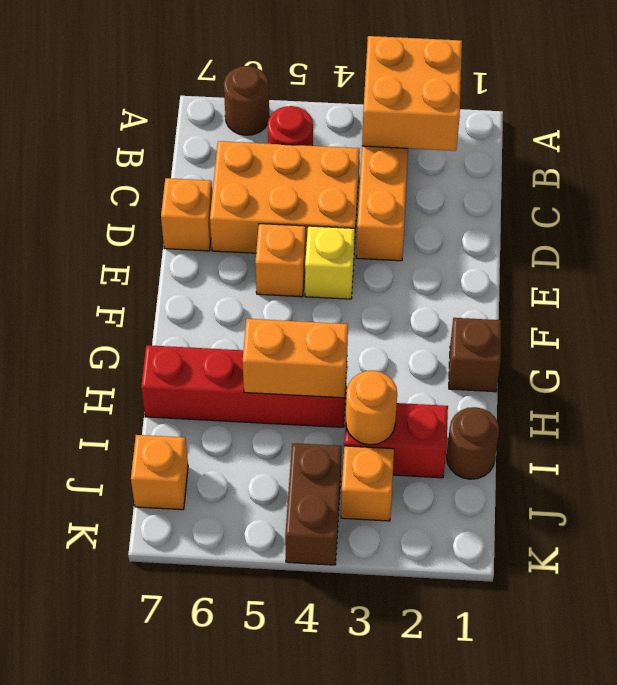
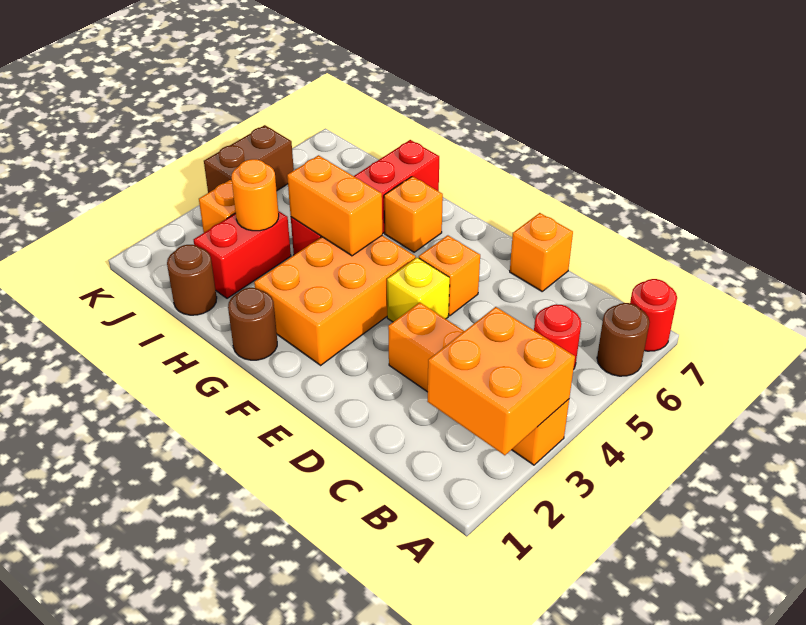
none -> red round brick A7 level 1
orange brick C4:D6 level 1 -> orange brick F2:G4 level 1
brown brick G1 level 1 -> brown round brick G1 level 1
orange brick H4:H5 level 2 -> orange brick G4:H4 level 2
brown brick J4:K4 level 1 -> brown brick K4:K5 level 1
orange brick J7 level 1 -> orange brick G6 level 1

